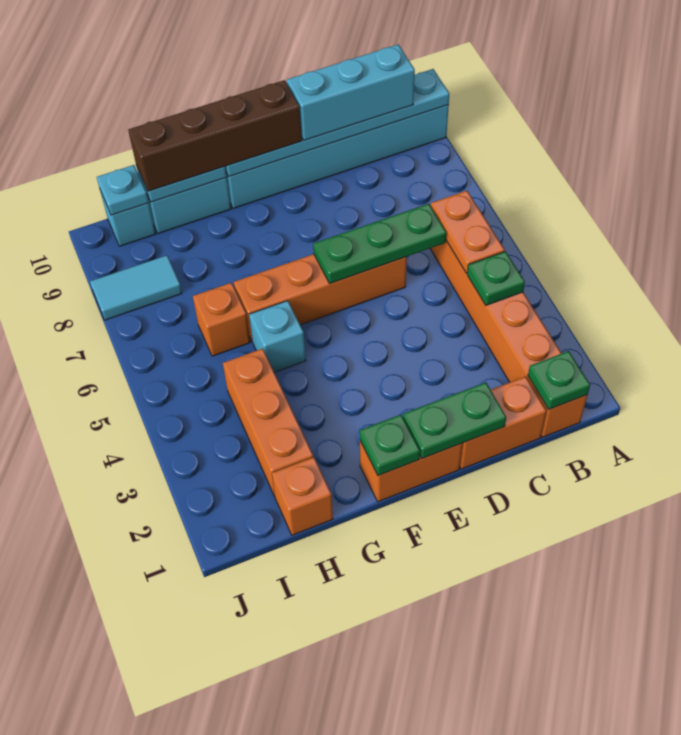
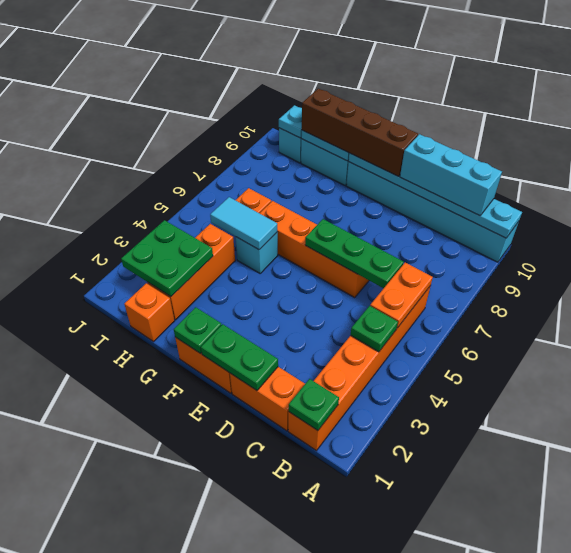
none -> green plate H2:I3 level 2
cyan tile I8:J8 level 1 -> cyan tile G5:H5 level 2

